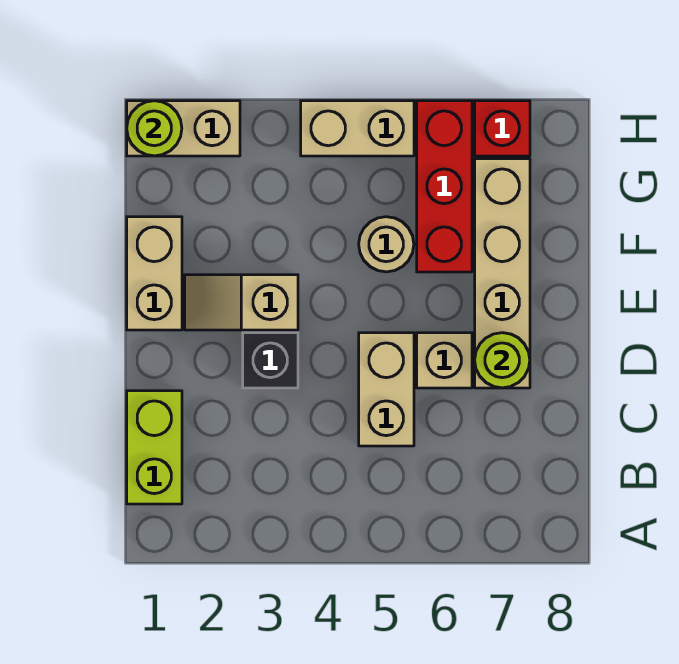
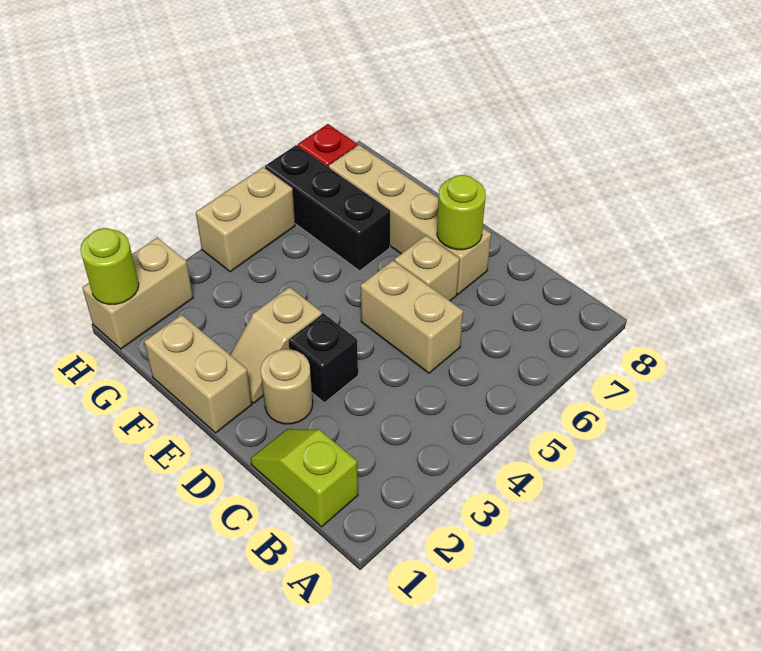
lime brick B1:C1 level 1 -> lime slope B1:C1 level 1 top B
tan round brick F5 level 1 -> tan round brick D2 level 1
red brick F6:H6 level 1 -> black brick F6:H6 level 1

